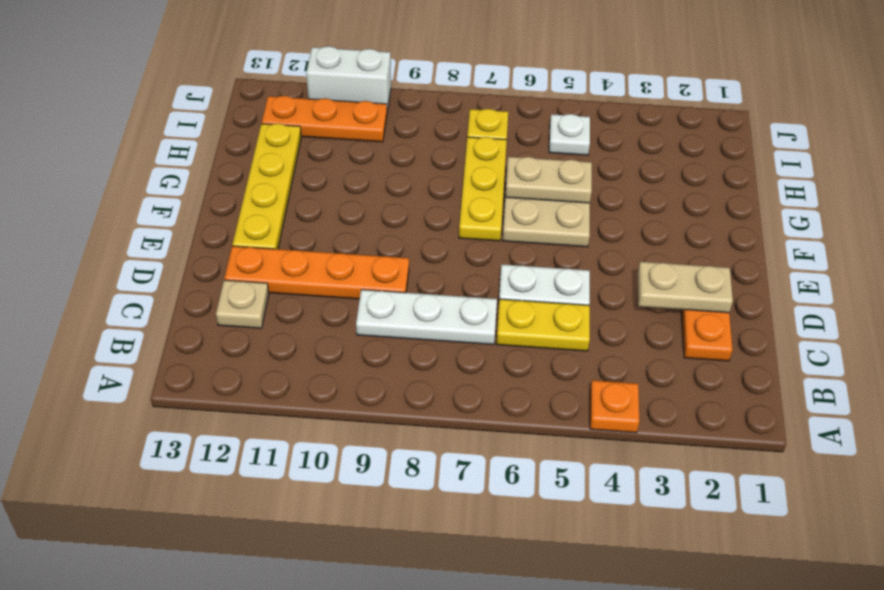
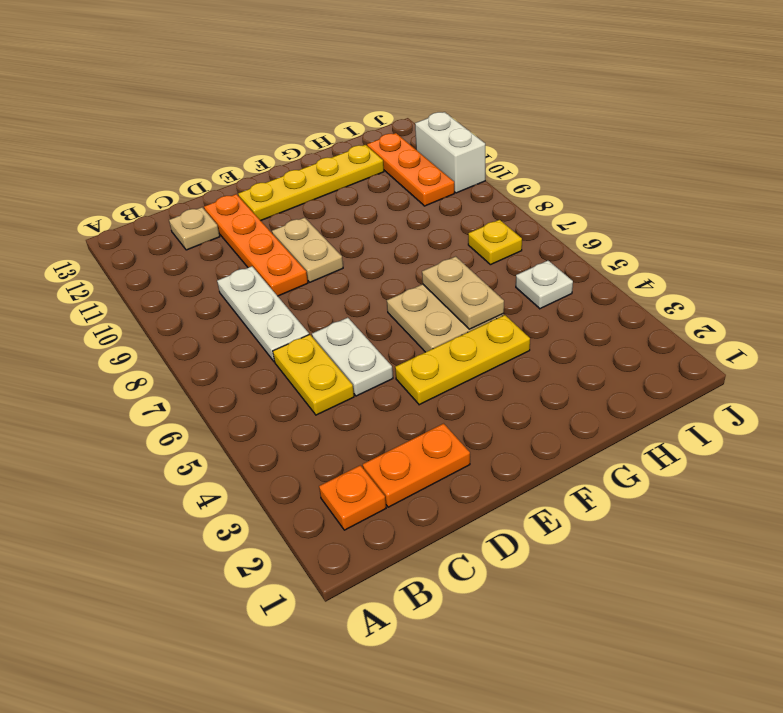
orange plate A4 level 1 -> orange plate B2 level 1
tan plate D2:D3 level 2 -> tan plate E9:E10 level 1
yellow plate F7:H7 level 1 -> yellow plate E4:G4 level 1

